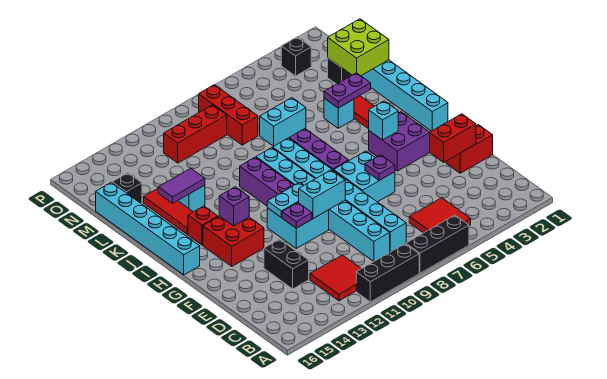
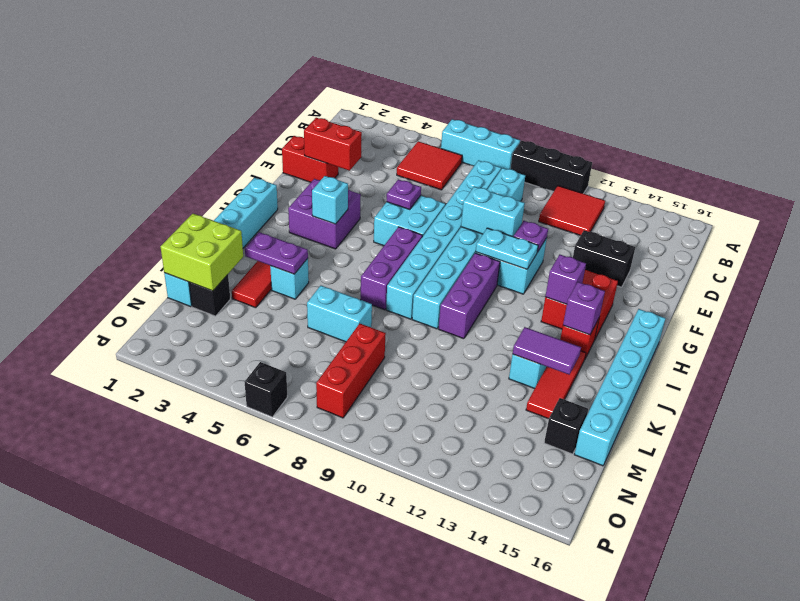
black brick A6:A8 level 1 -> cyan brick A6:A8 level 1
black brick D13:E13 level 1 -> black brick E13:E14 level 1
none -> purple brick I14 level 2
red brick N9:N11 level 1 -> none
black brick O3 level 1 -> black brick P6 level 1

